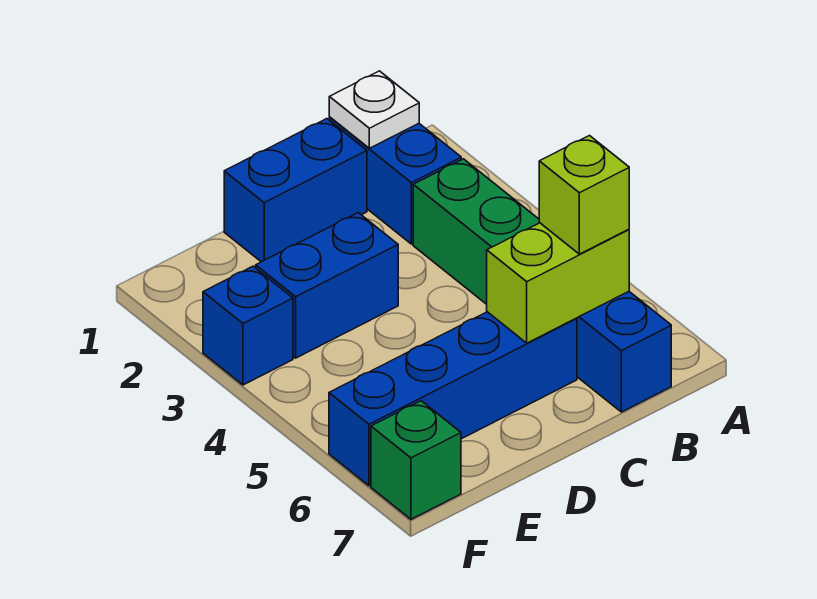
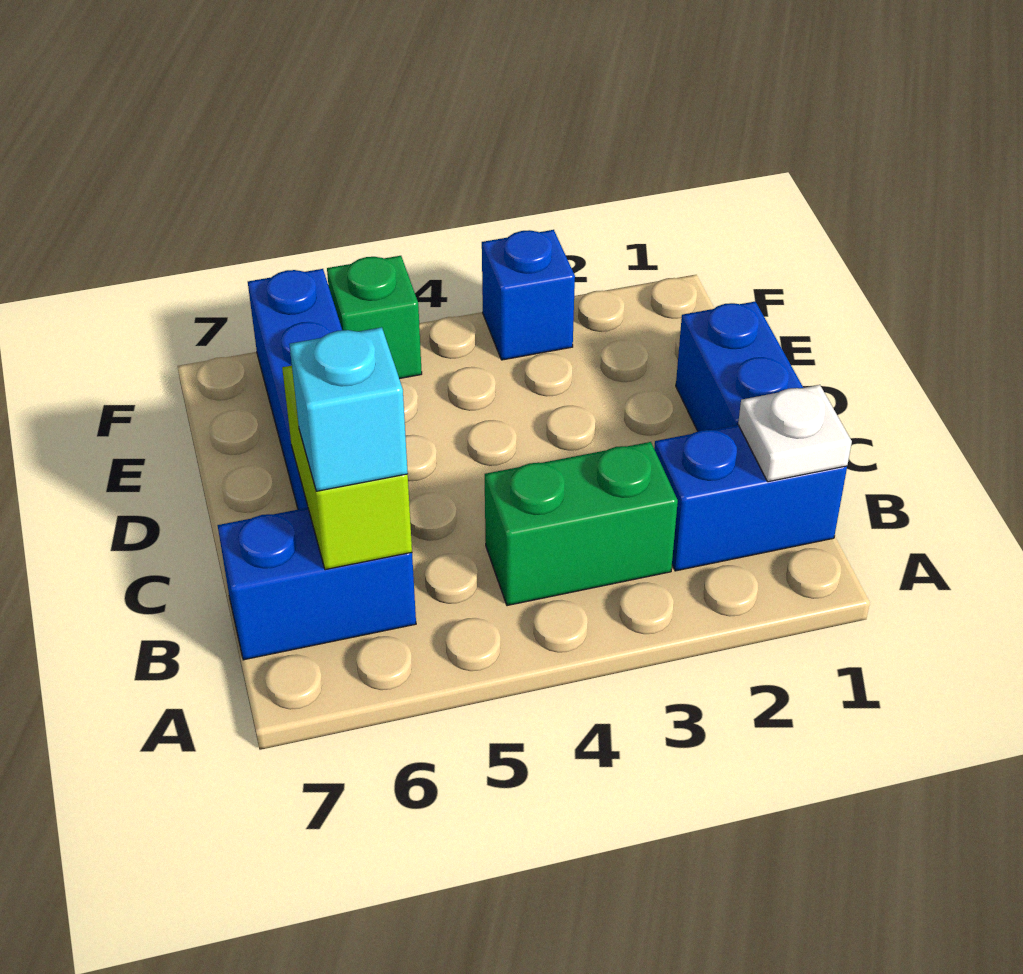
lime brick B6 level 3 -> cyan brick B6 level 3
blue brick D3:E3 level 1 -> none
green brick F7 level 1 -> green brick F5 level 1

